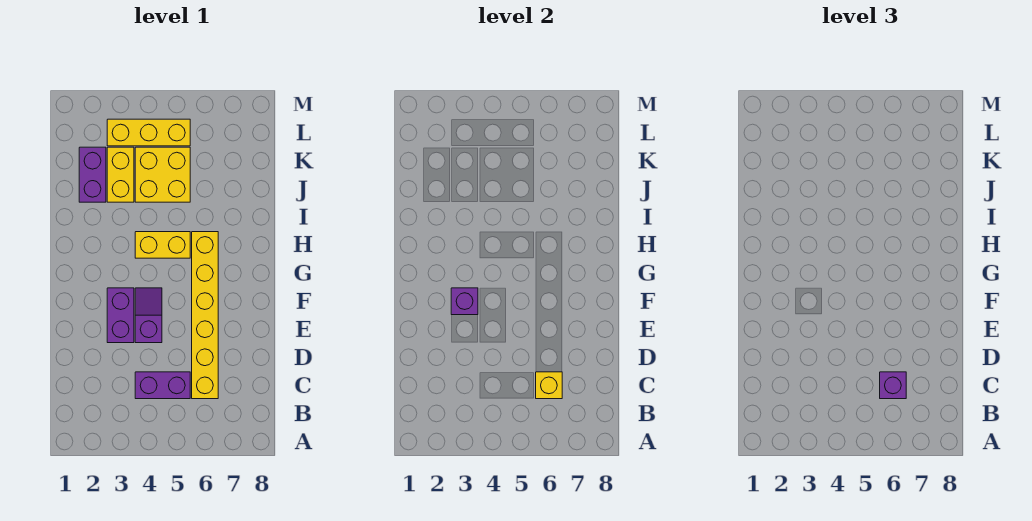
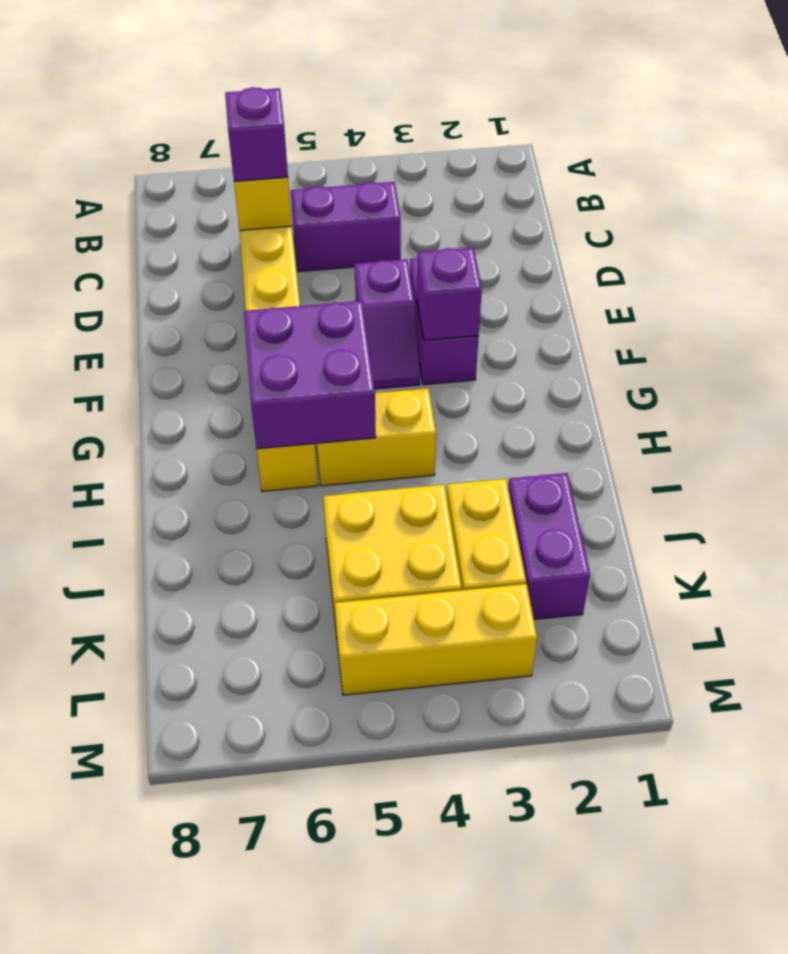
none -> purple brick G5:H6 level 2

